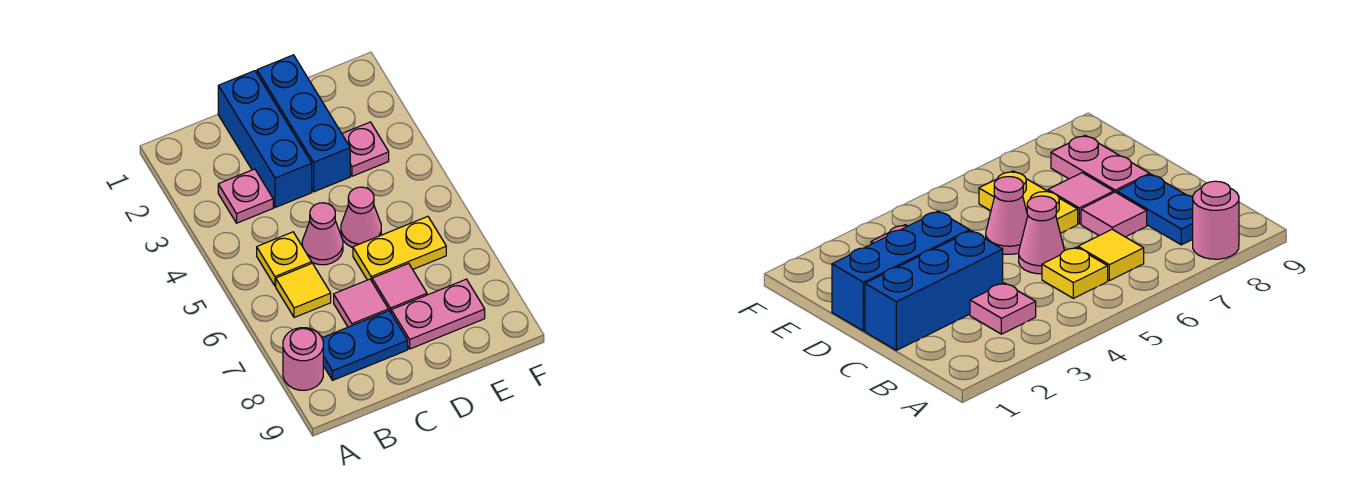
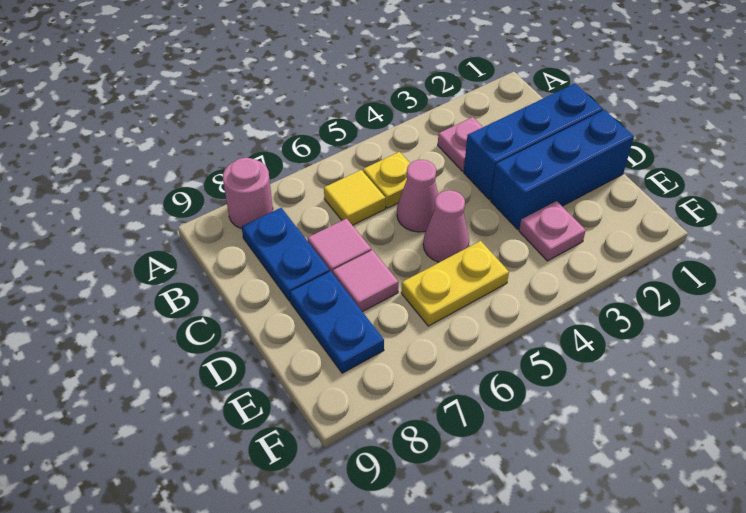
yellow plate D6:E6 level 1 -> yellow plate E5:E6 level 1
pink plate D8:E8 level 1 -> blue plate D8:E8 level 1

